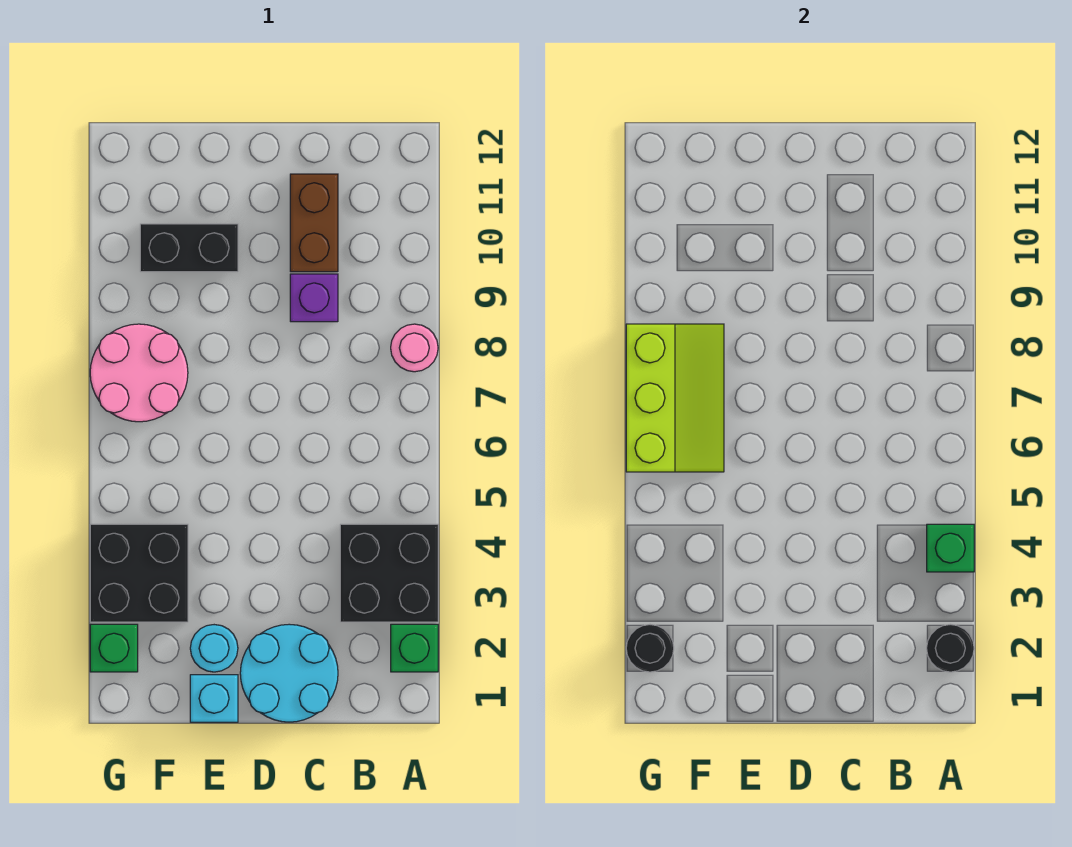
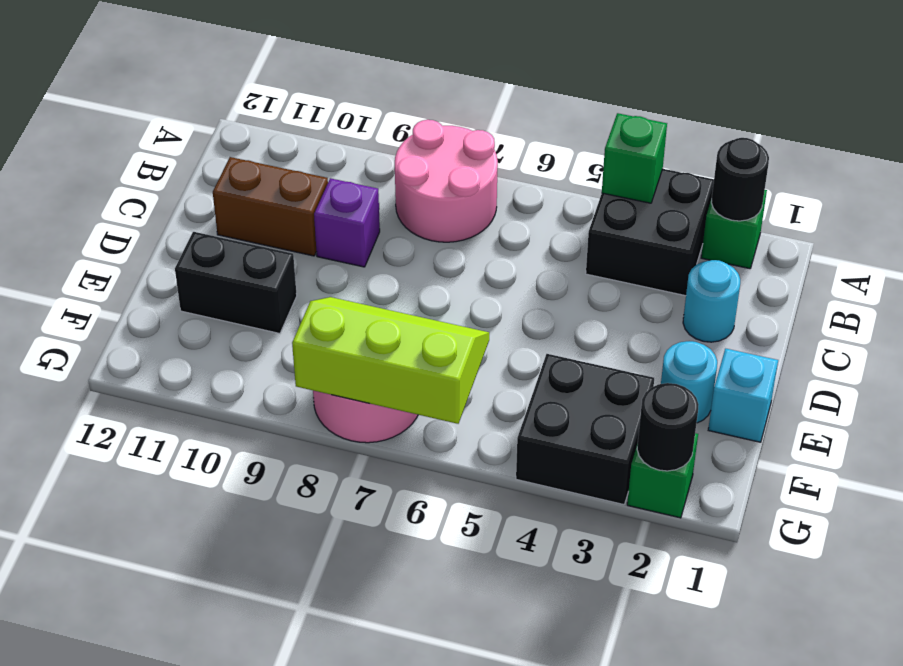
pink round brick A8 level 1 -> pink round brick A7:B8 level 1
cyan round brick C1:D2 level 1 -> cyan round brick C2 level 1
black brick E10:F10 level 1 -> black brick E10:E11 level 1

